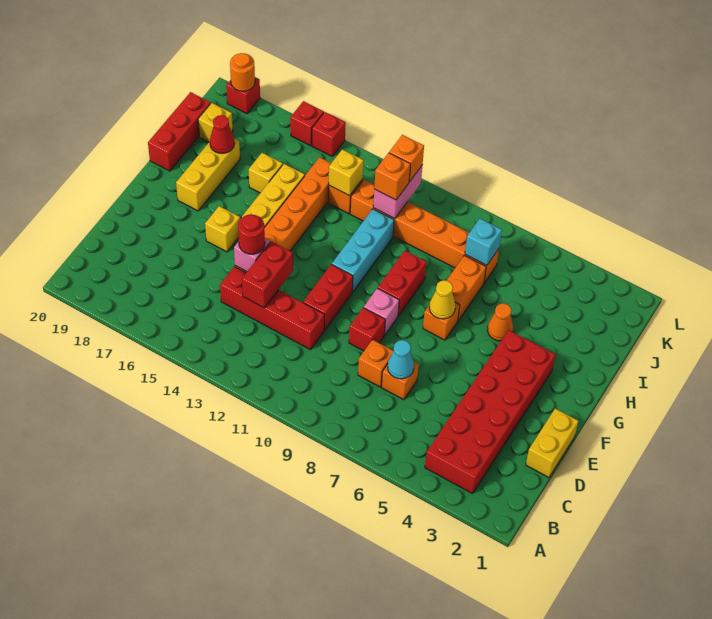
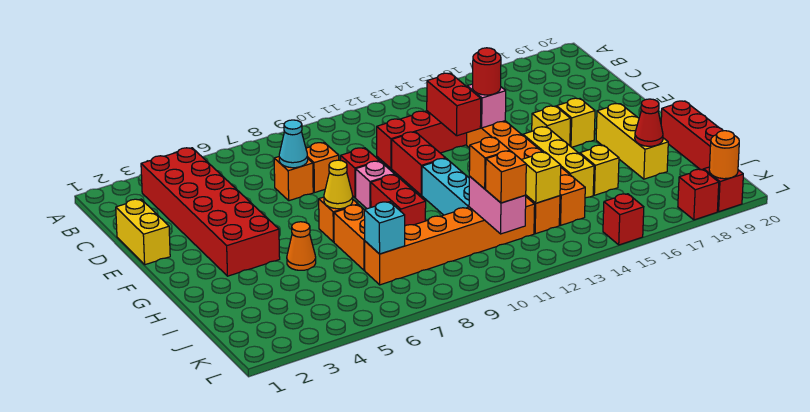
yellow brick J19 level 1 -> yellow brick F17 level 1
red brick L16 level 1 -> red brick L18 level 1

